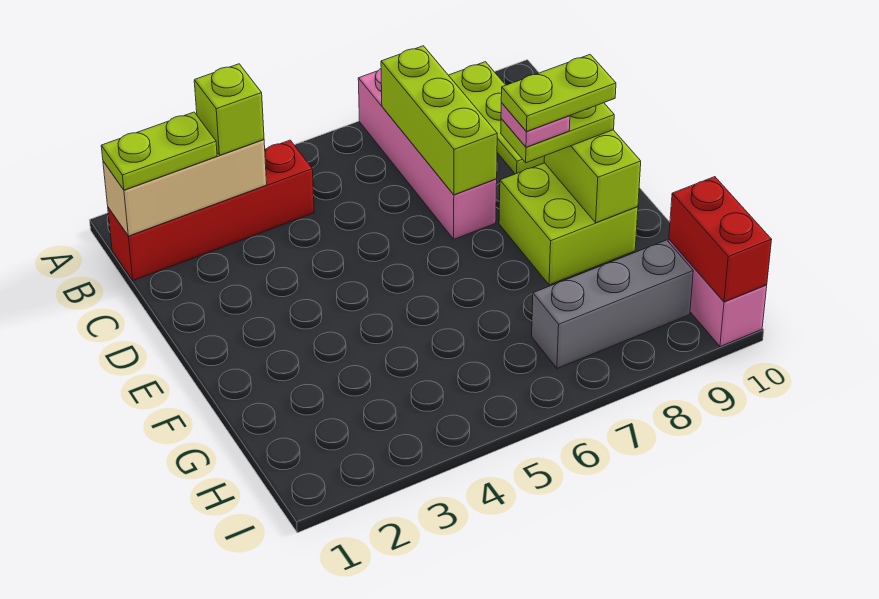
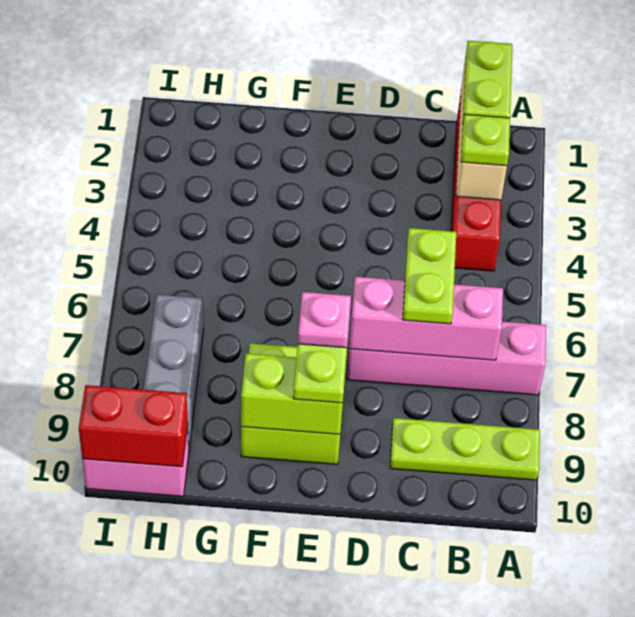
lime brick B3 level 3 -> lime plate B3 level 3
lime brick B7:D7 level 2 -> pink brick B7:D7 level 2
lime plate E8:E9 level 5 -> lime plate C6:C7 level 3

